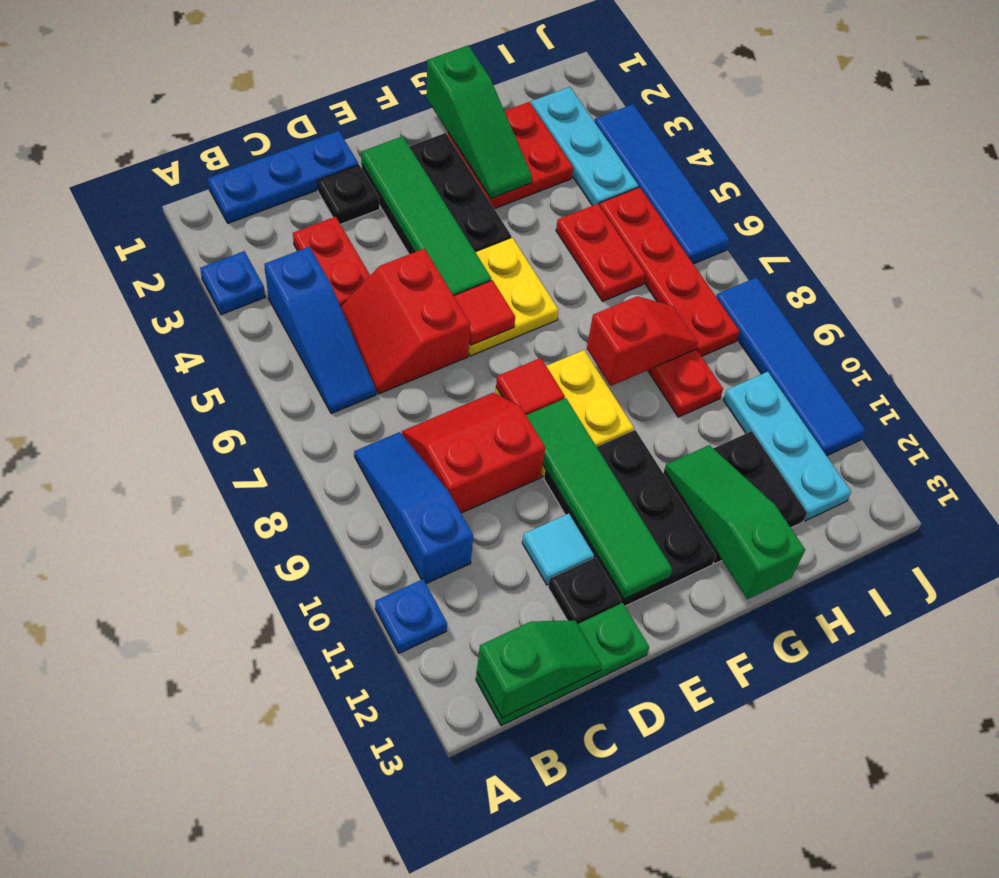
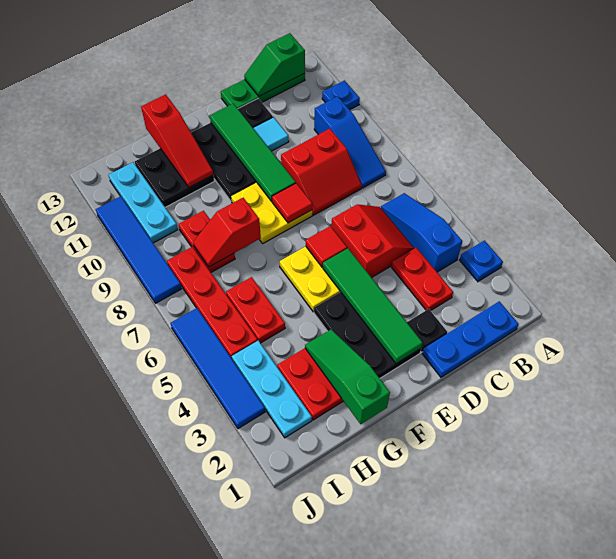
green slope G11:G13 level 2 top 13 -> red slope G11:G13 level 2 top 13

